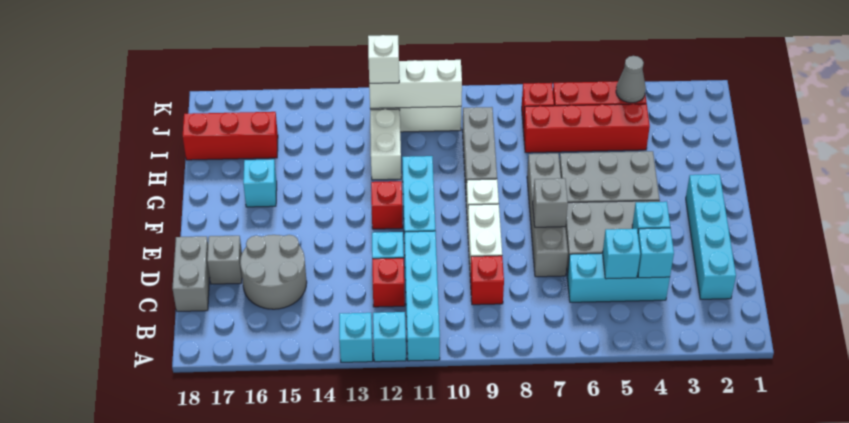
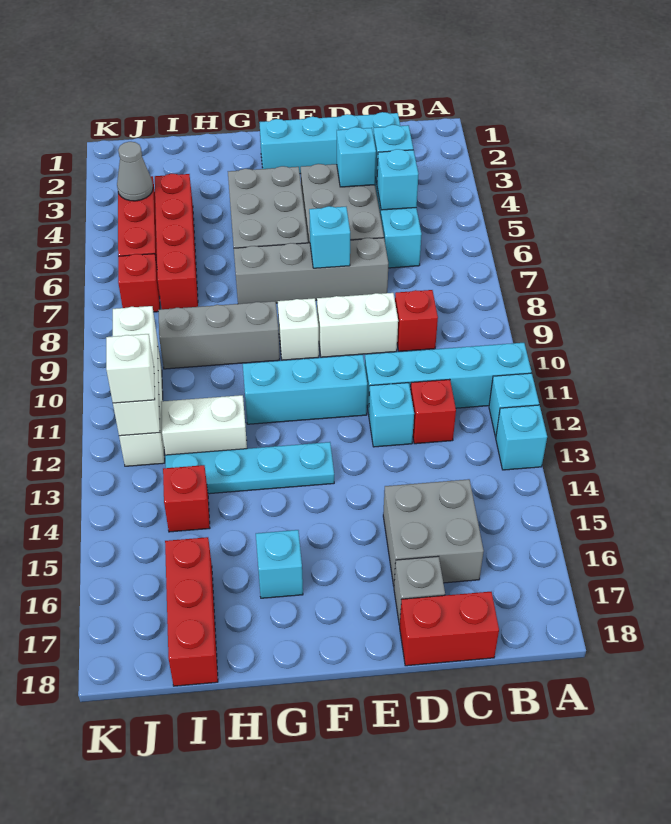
grey round brick C15:D16 level 1 -> grey brick C15:D16 level 1
grey brick C18:D18 level 1 -> red brick C18:D18 level 1
grey brick E7 level 2 -> cyan brick E7 level 2
red brick F12 level 1 -> red brick I14 level 1
none -> cyan plate F13:I13 level 1

